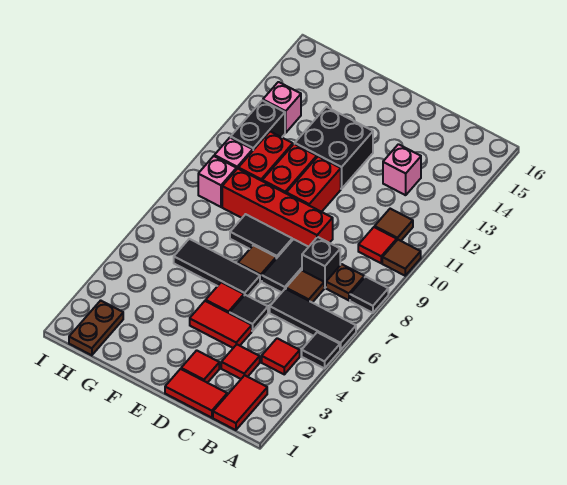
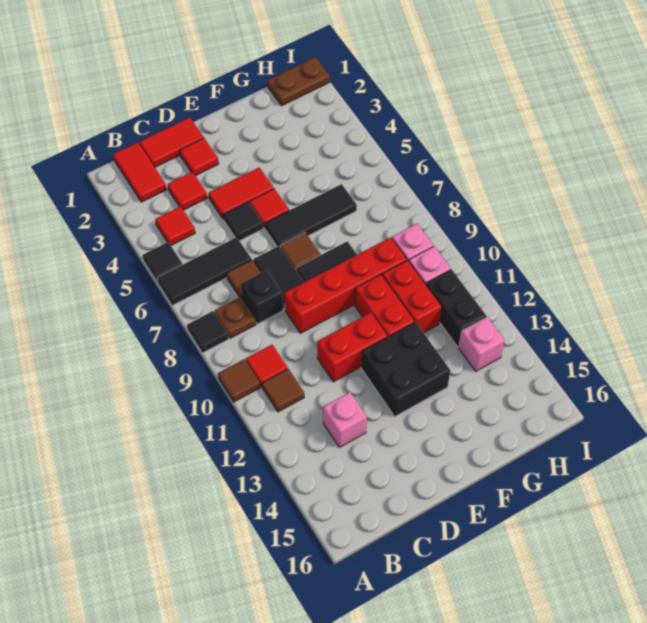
red brick E10:E11 level 1 -> red brick D11:E11 level 1
brown plate H1:H2 level 1 -> brown plate H1:I1 level 1

